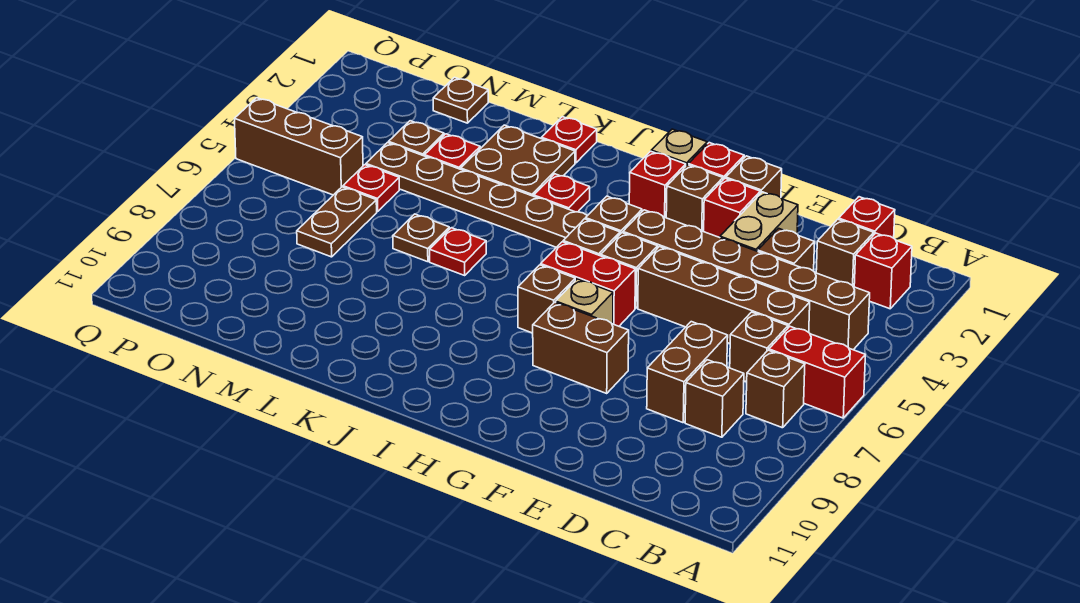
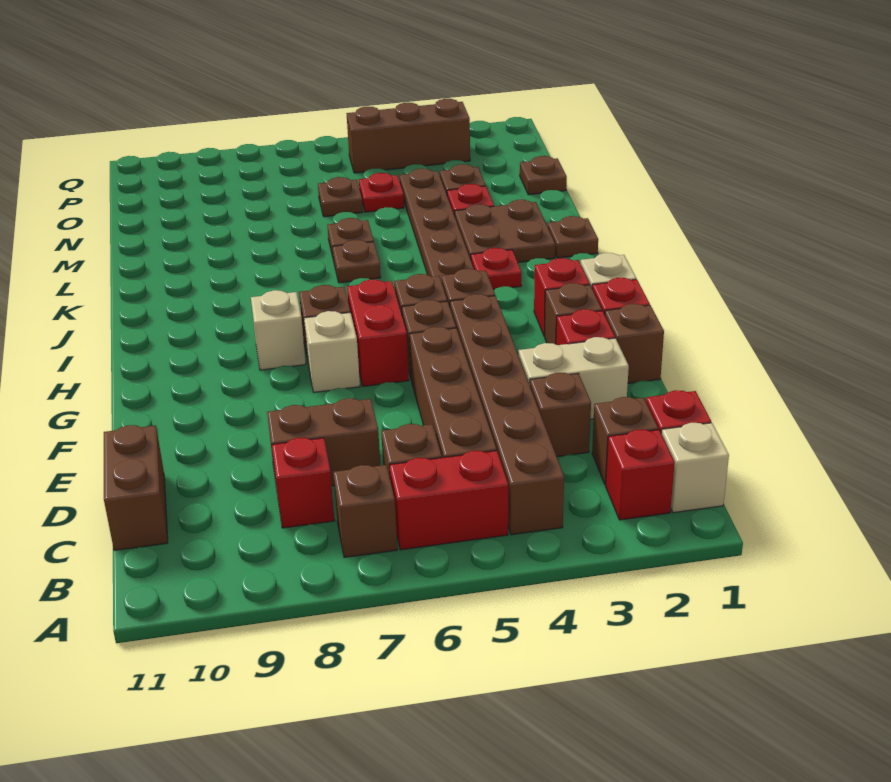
red brick A6:B6 level 1 -> red brick B5:B6 level 1
none -> tan brick B1 level 1
brown brick C8 level 1 -> red brick C8 level 1
brown brick F8:G8 level 1 -> brown brick C11:D11 level 1
none -> tan brick H8 level 1
red plate K1 level 1 -> brown plate K1 level 1
red plate K6 level 1 -> brown plate K6 level 1
brown plate N6:N7 level 1 -> brown plate N6 level 1
brown brick O5:Q5 level 1 -> brown brick P3:P5 level 1

